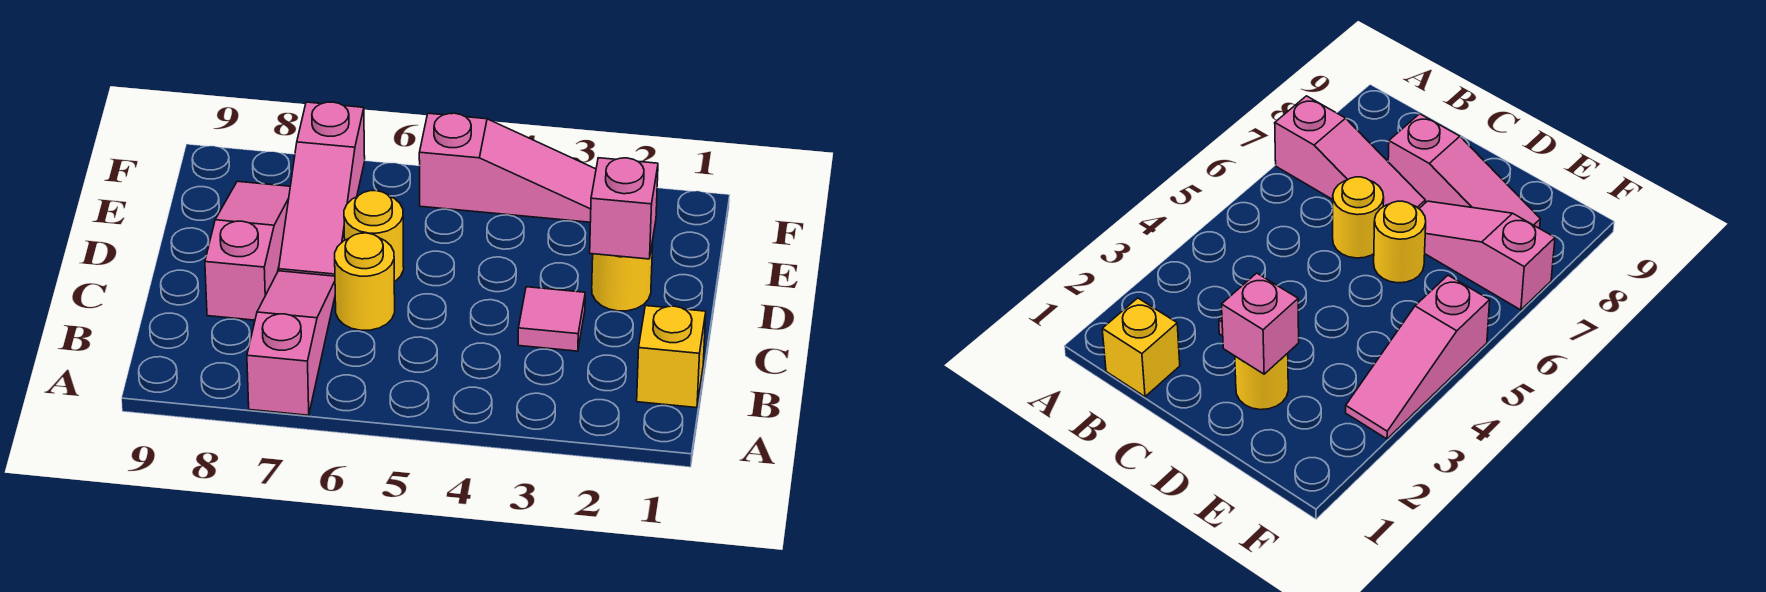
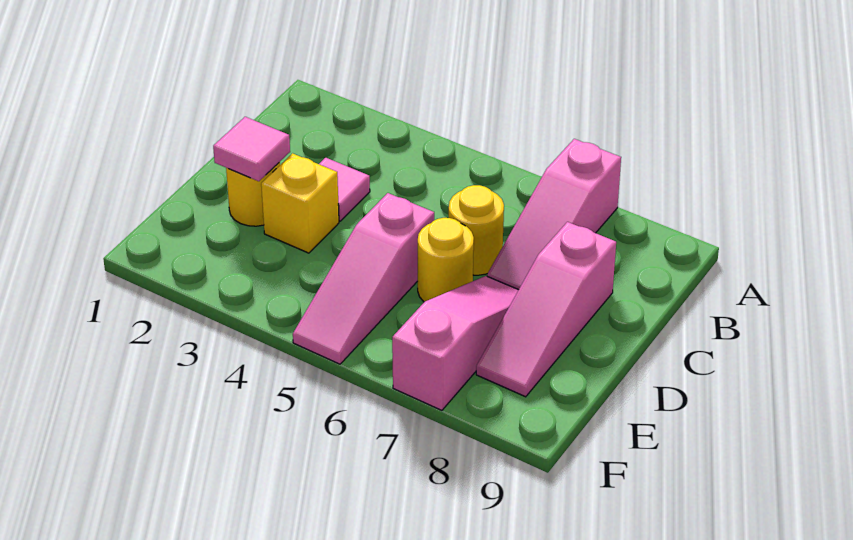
yellow brick B1 level 1 -> yellow brick D3 level 1
pink brick D2 level 2 -> pink tile D2 level 2
pink slope F3:F5 level 1 top 5 -> pink slope D5:F5 level 1 top D

